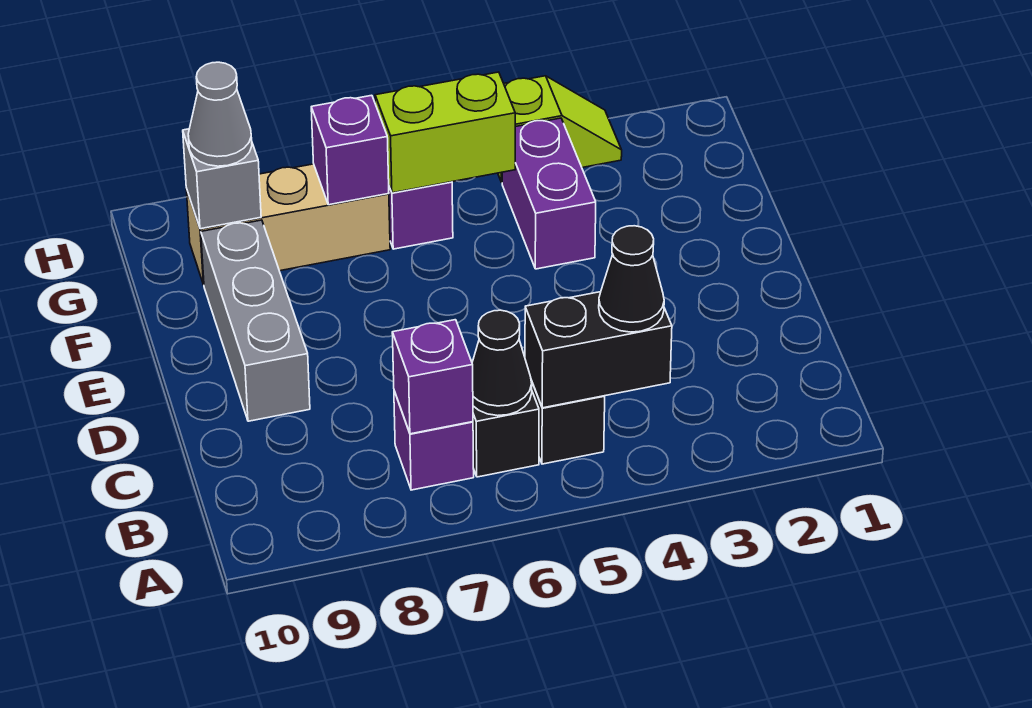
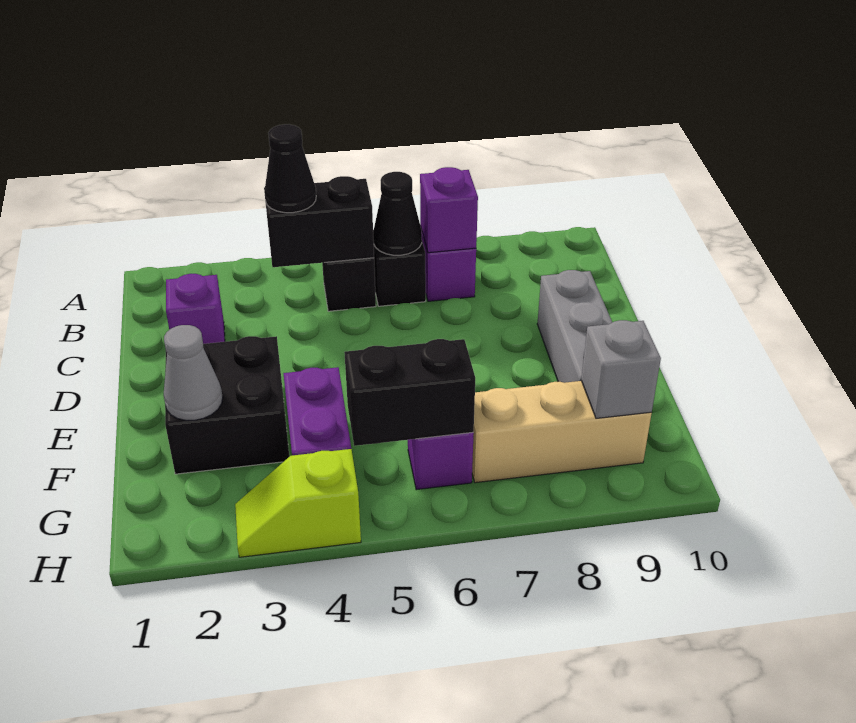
none -> black brick E2:F3 level 1
lime brick G5:G6 level 2 -> black brick G5:G6 level 2
purple brick G7 level 2 -> purple brick C2 level 1
grey cone G9 level 3 -> grey cone F2 level 2

